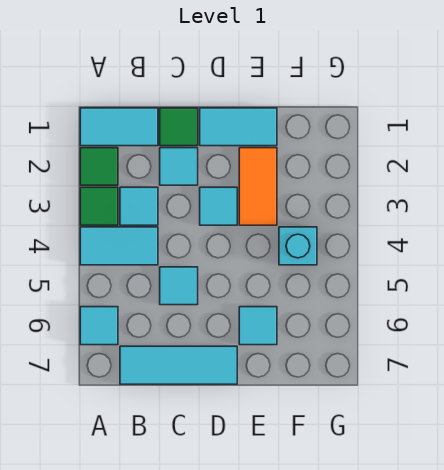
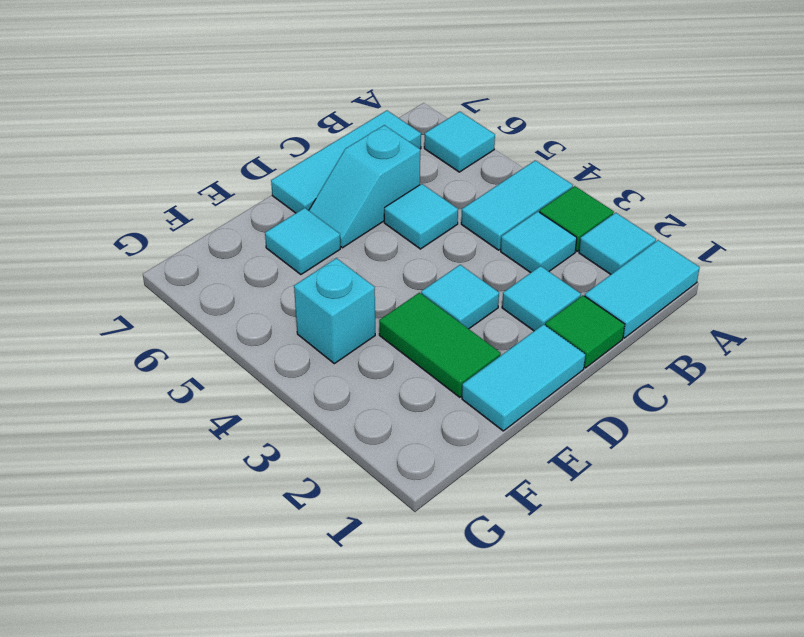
green tile A2 level 1 -> cyan tile A2 level 1
none -> cyan slope C6:D6 level 1 top C
orange tile E2:E3 level 1 -> green tile E2:E3 level 1

